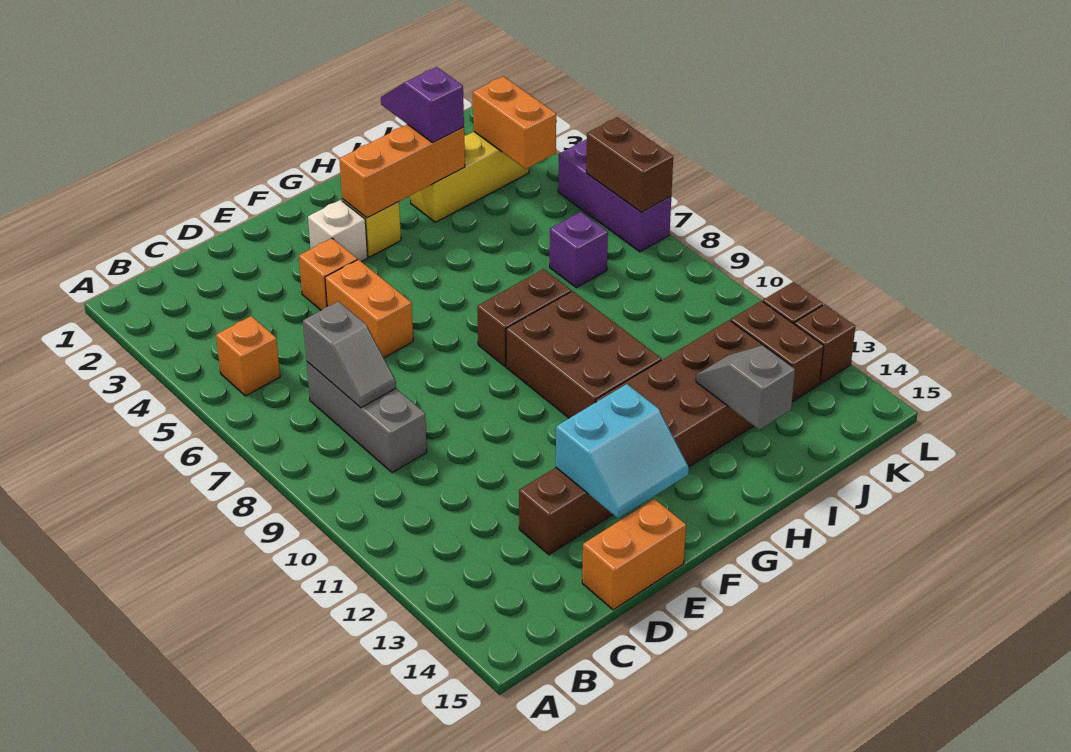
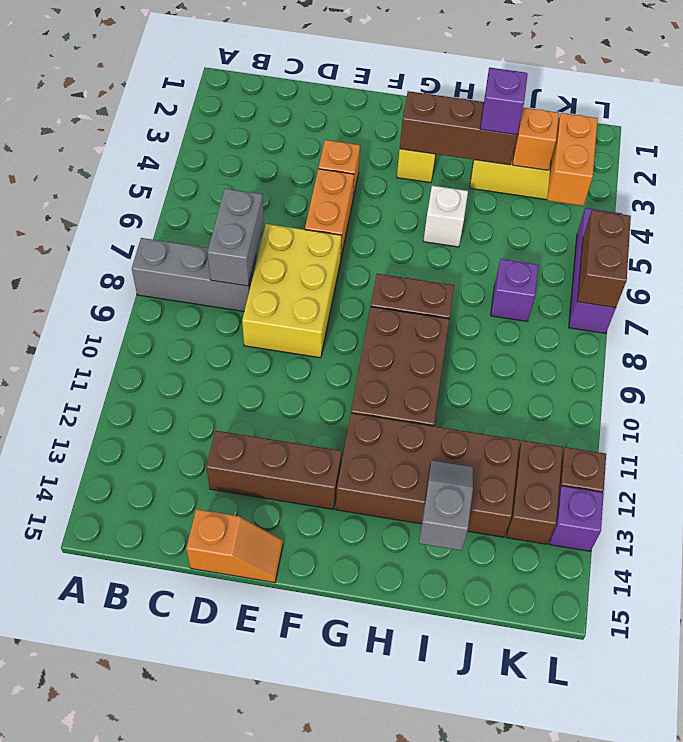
orange brick B5 level 1 -> orange brick J3 level 2
grey brick C7:C9 level 1 -> grey brick A8:C8 level 1
grey slope C7:C8 level 2 top 7 -> grey brick C7:C8 level 2
none -> yellow brick D7:E9 level 1
orange brick D15:E15 level 1 -> orange slope D15:E15 level 1 top D
cyan slope E13:F14 level 2 top 13 -> none
white brick F3 level 1 -> white brick H5 level 1
orange brick G3:I3 level 2 -> brown brick G3:I3 level 2
brown brick L13 level 1 -> purple brick L13 level 1

